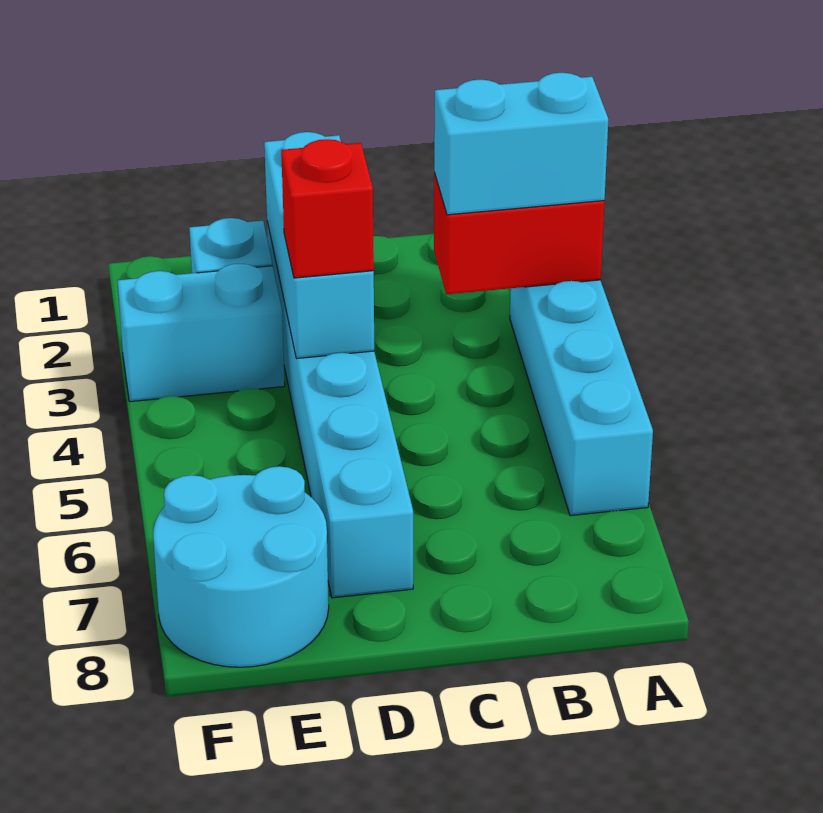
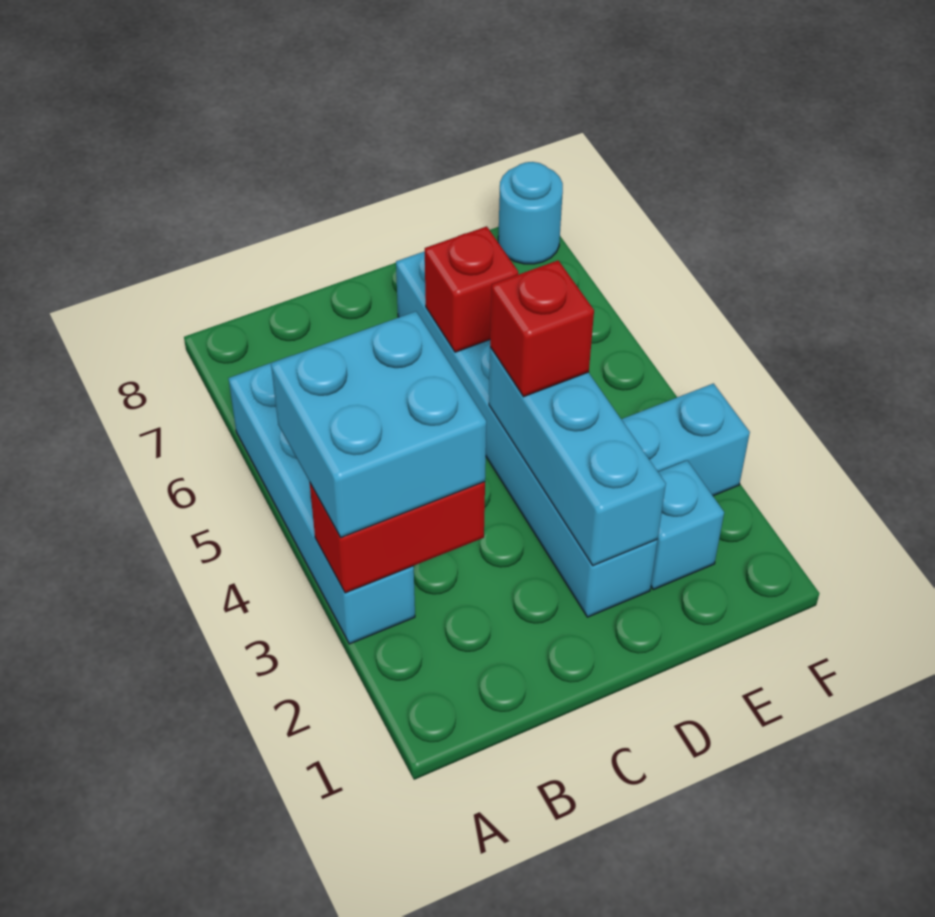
cyan brick A3:B3 level 3 -> cyan brick A3:B4 level 3
none -> red brick D6 level 2
cyan round brick E7:F8 level 1 -> cyan round brick F8 level 1

